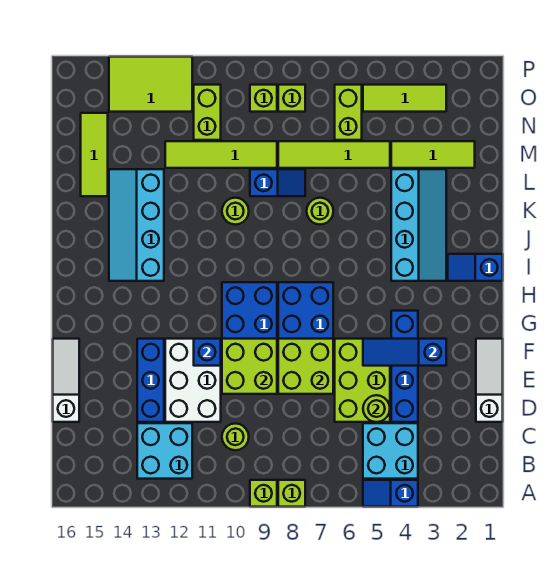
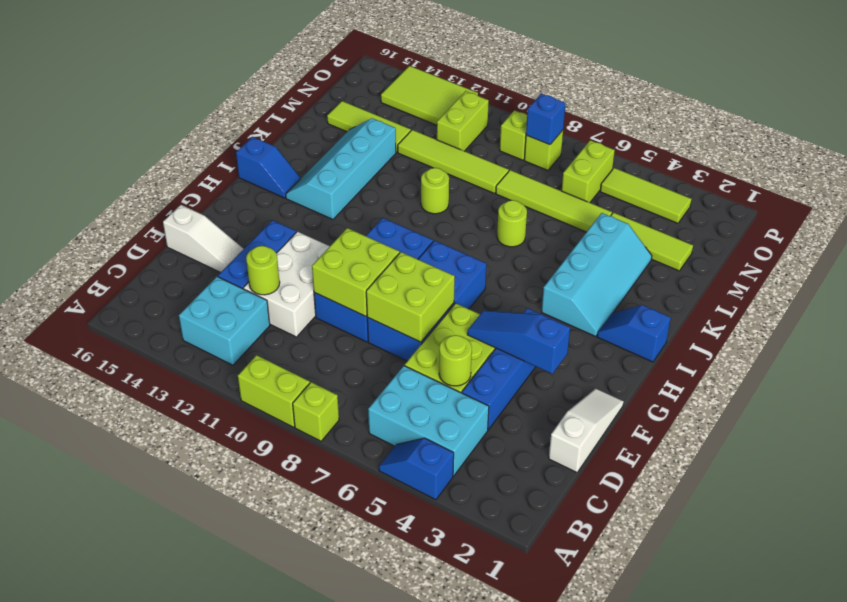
lime brick A9 level 1 -> lime brick A9:A10 level 1
cyan brick B4:C5 level 1 -> cyan brick B4:C6 level 1
lime round brick C10 level 1 -> lime round brick D12 level 2
white slope D16:F16 level 1 top D -> white slope E14:E16 level 1 top 16
blue brick F11 level 2 -> blue brick O8 level 2
blue slope L8:L9 level 1 top 9 -> blue slope I15:I16 level 1 top 16
lime tile L15:N15 level 1 -> lime tile M13:M15 level 1

